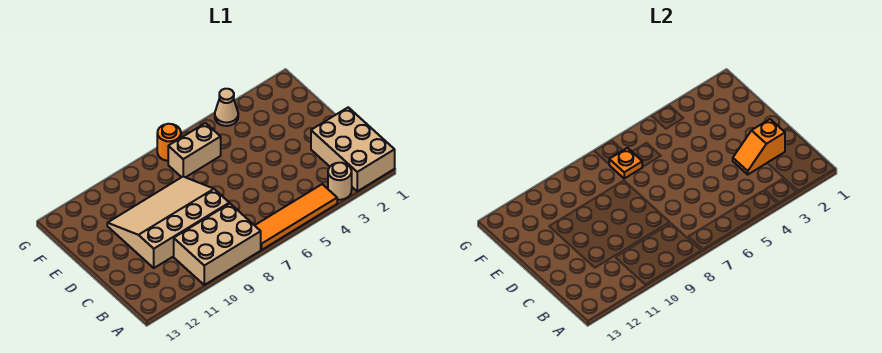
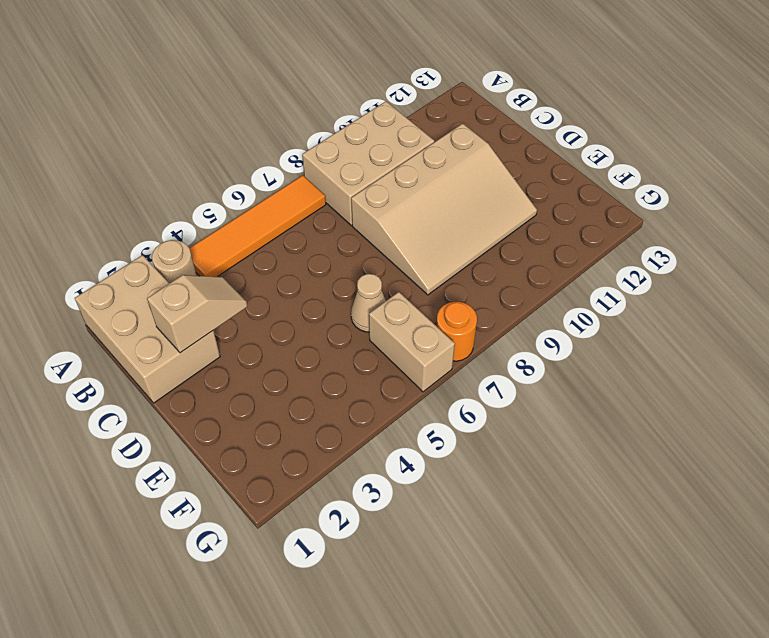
orange slope C2:C3 level 2 top 2 -> tan slope C2:C3 level 2 top 2
tan brick F6:F7 level 1 -> tan brick F6:G6 level 1
orange plate F7 level 2 -> none
tan cone G4 level 1 -> tan cone E6 level 1

